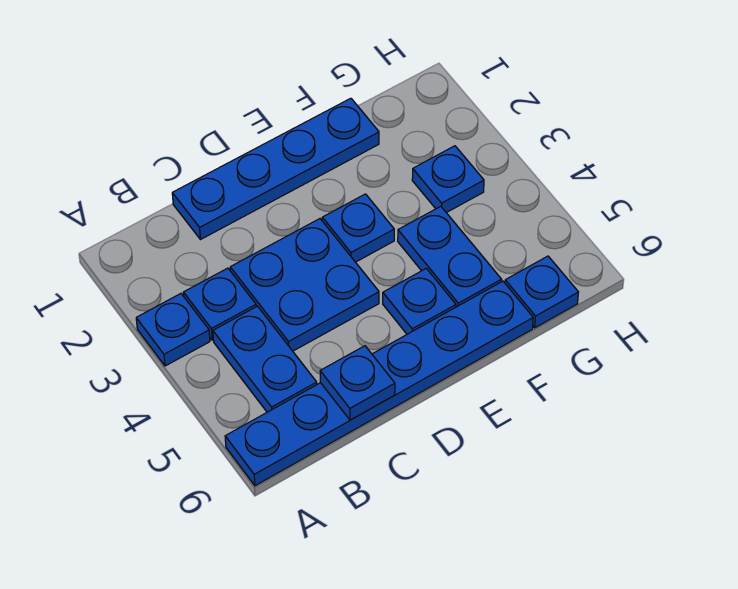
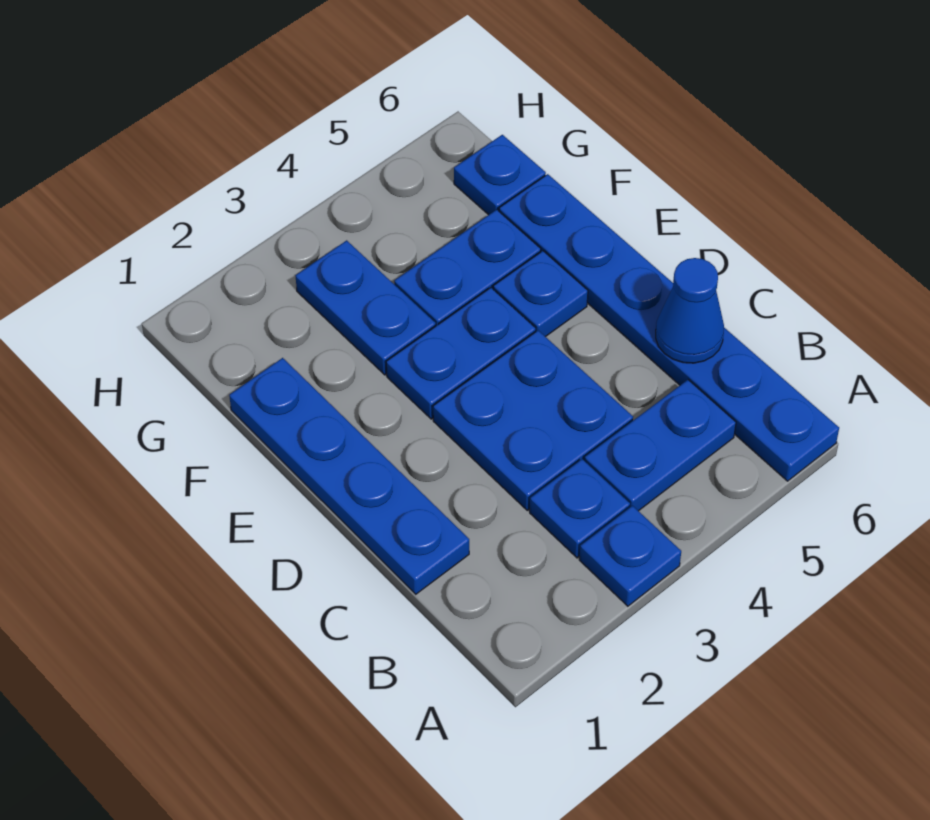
blue plate C6 level 2 -> blue cone C6 level 2
blue plate E3 level 1 -> blue plate E3:E4 level 1
blue plate G3 level 1 -> blue plate F3:G3 level 1

